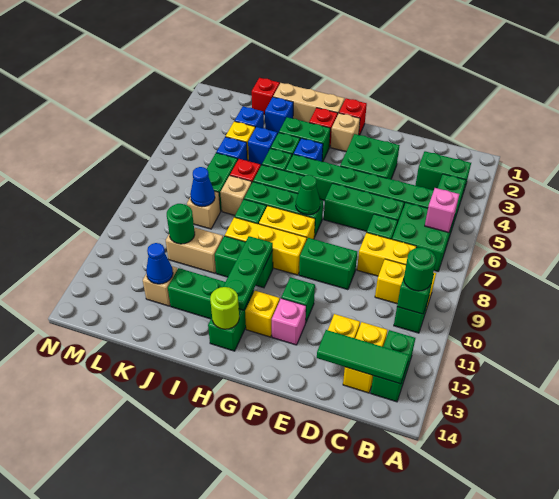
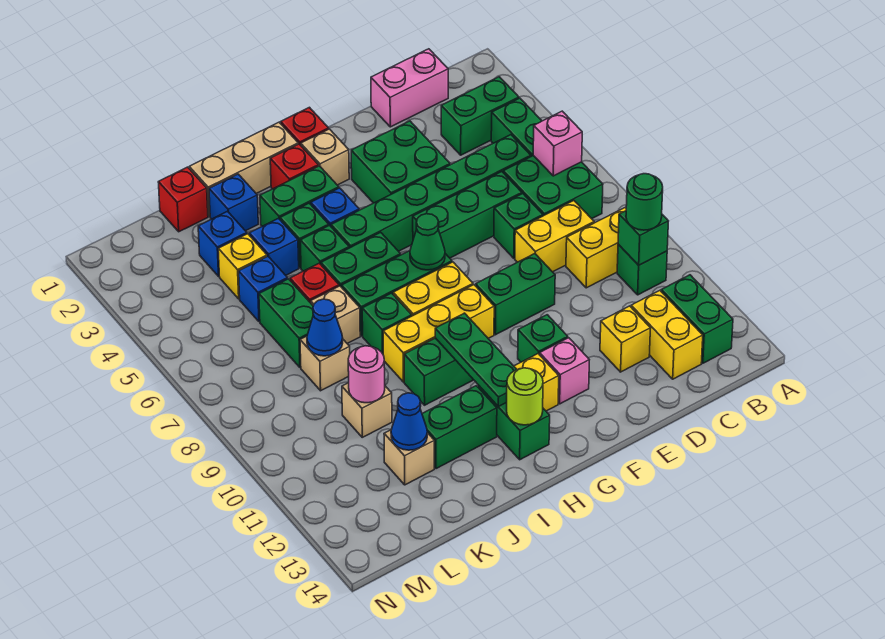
green tile B13:D13 level 2 -> none
none -> pink brick C1:D1 level 1
tan brick J10:K10 level 1 -> tan brick K10 level 1
green round brick K10 level 2 -> pink round brick K10 level 2

